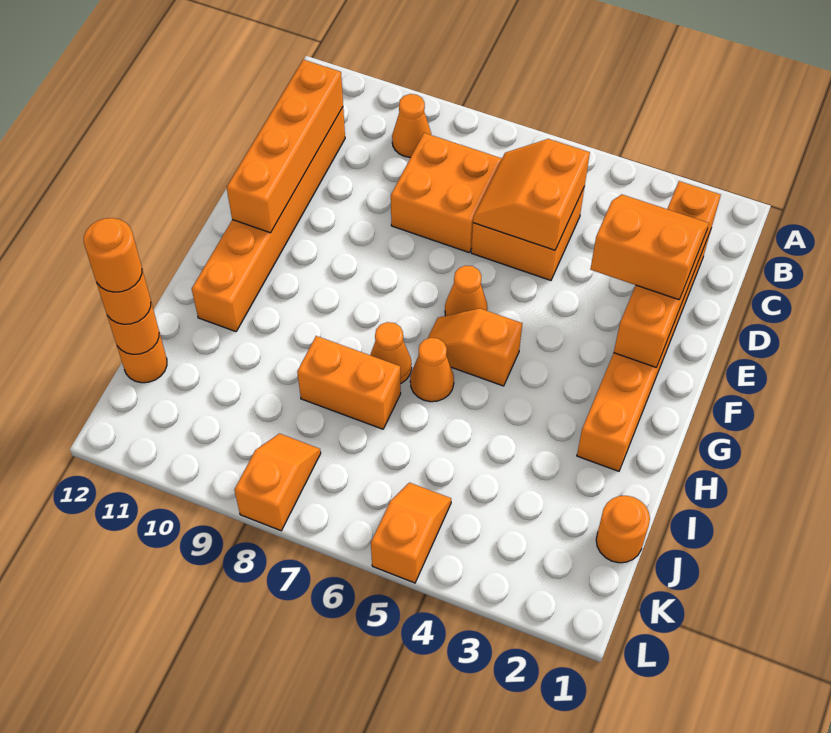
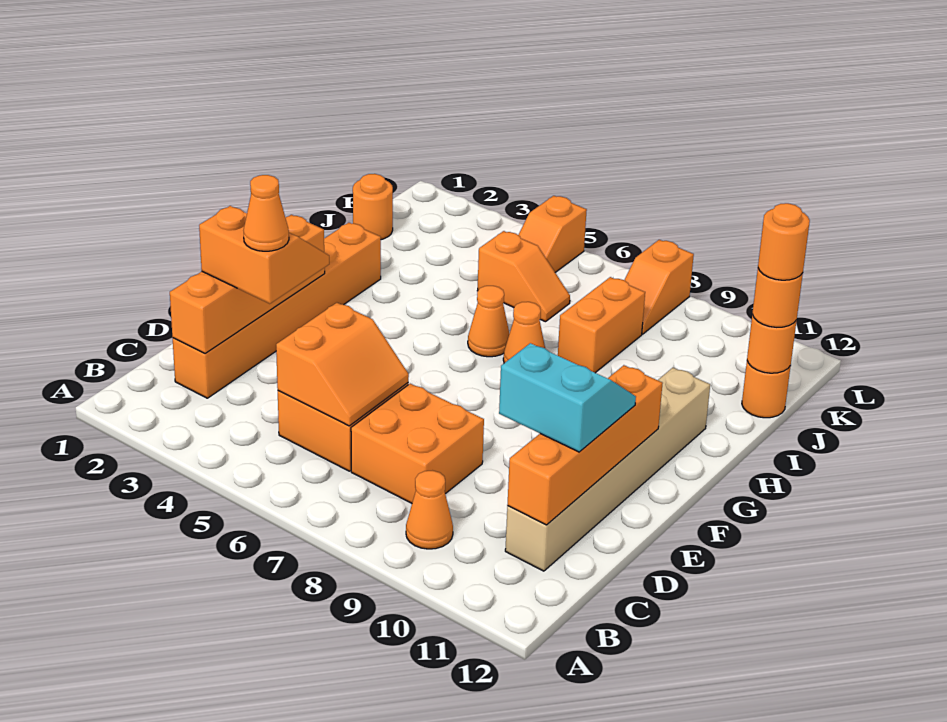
orange brick C11:H11 level 1 -> tan brick C11:H11 level 1
orange slope D2:E3 level 3 top E -> orange slope D2:E3 level 3 top D
none -> cyan slope D10:E11 level 3 top D
orange cone F6 level 1 -> orange cone D3 level 4
orange slope G5:G6 level 1 top 5 -> orange slope J5:J6 level 1 top 5
orange brick I7:I8 level 1 -> orange brick I8:J8 level 1

